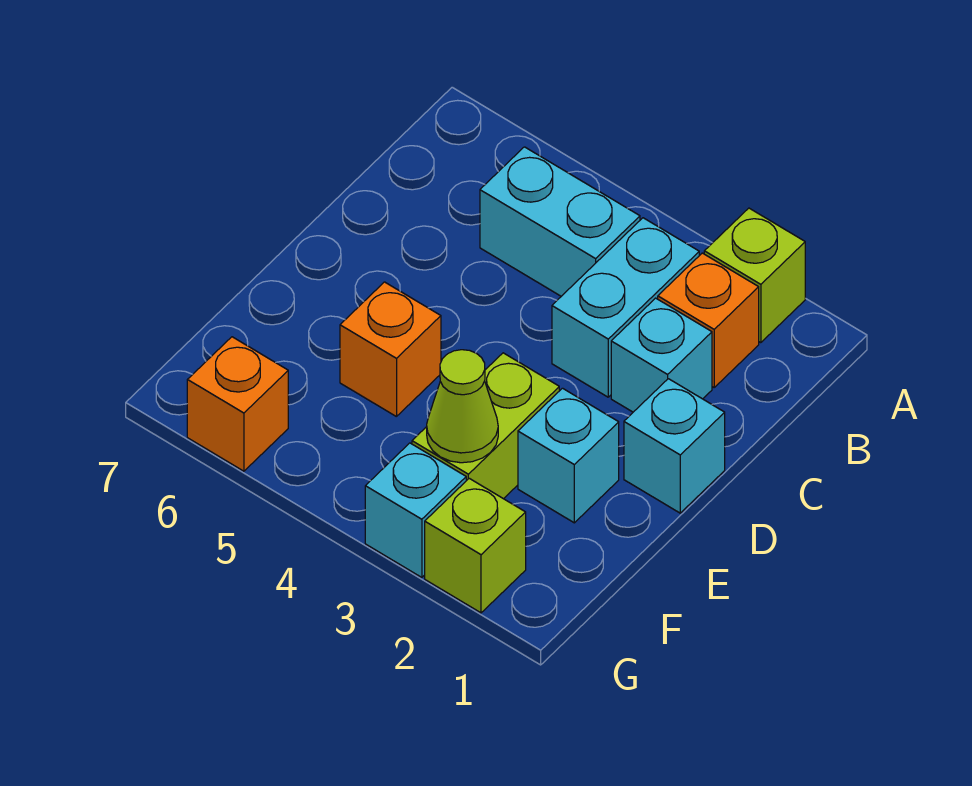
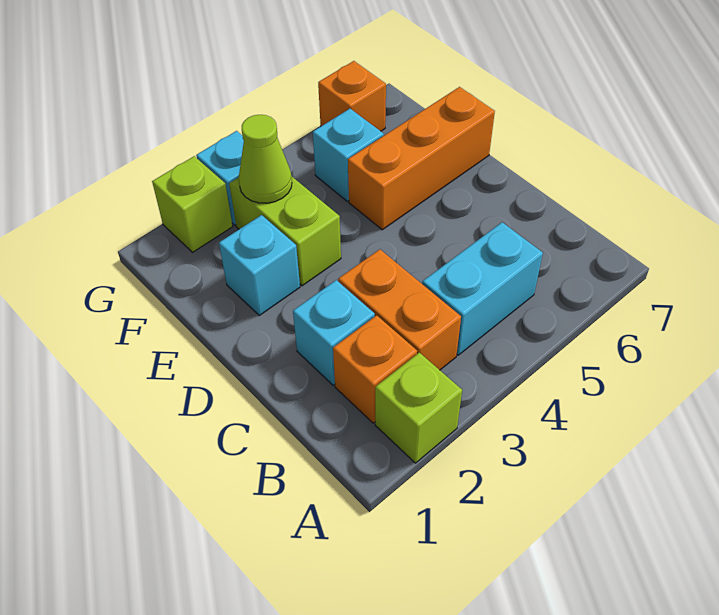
cyan brick B3:C3 level 1 -> orange brick B3:C3 level 1
cyan brick D1 level 1 -> cyan brick F5 level 1
orange brick E5 level 1 -> orange brick E5:E7 level 1

